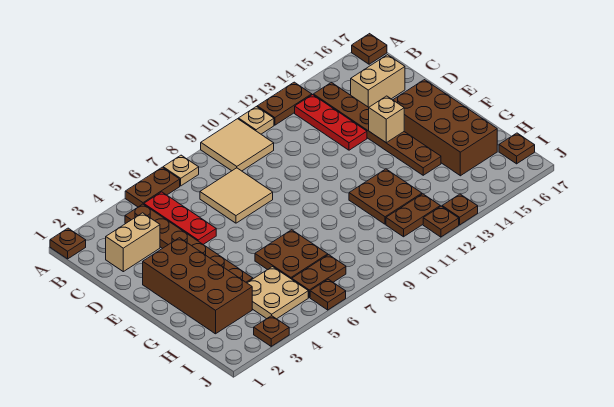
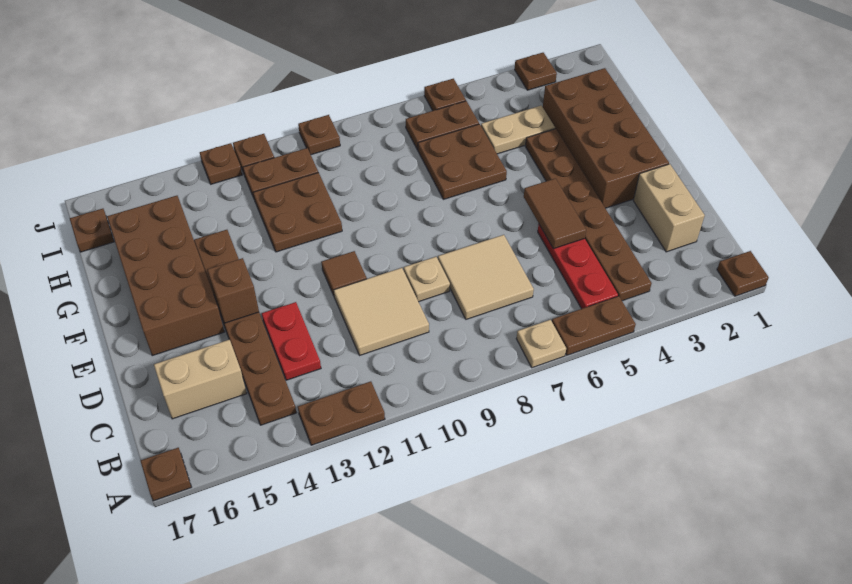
tan tile A9:B10 level 1 -> tan tile C10:D11 level 1
tan plate A11 level 1 -> tan plate D9 level 1
red plate B13:D13 level 1 -> red plate C13:D13 level 1
tan brick C2:C3 level 1 -> tan brick C2:D2 level 1
none -> brown tile D5:E5 level 2
none -> brown tile E11 level 1
tan brick E14 level 2 -> brown brick E14 level 2
tan plate H4:I5 level 1 -> tan plate H4:H5 level 1
none -> brown plate J10 level 1

